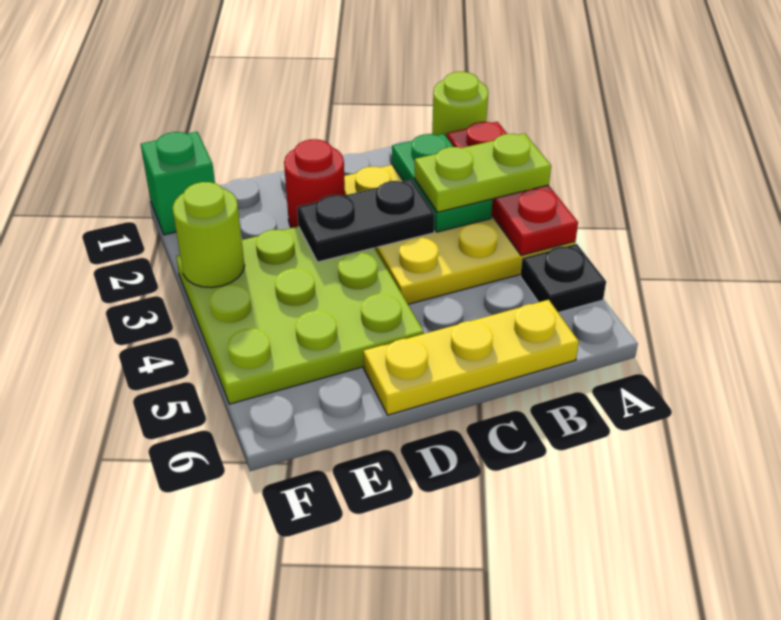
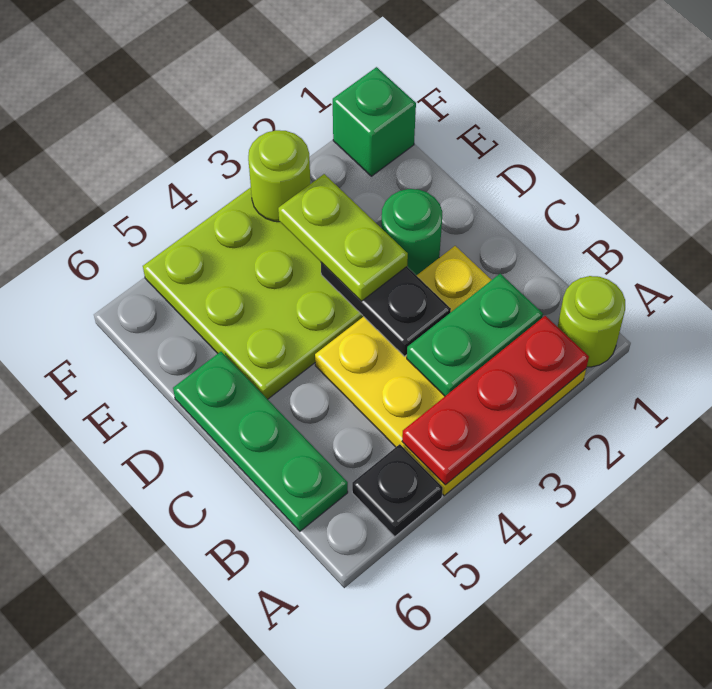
lime plate A3:B3 level 3 -> lime plate D3:E3 level 3
yellow plate B6:D6 level 1 -> green plate B6:D6 level 1
red round brick D2 level 1 -> green round brick D2 level 1

